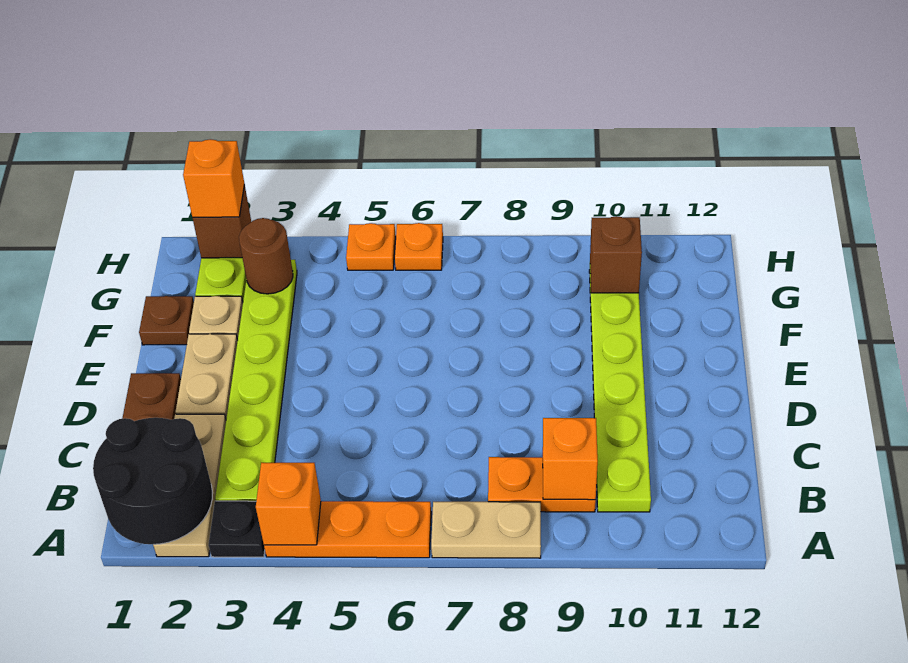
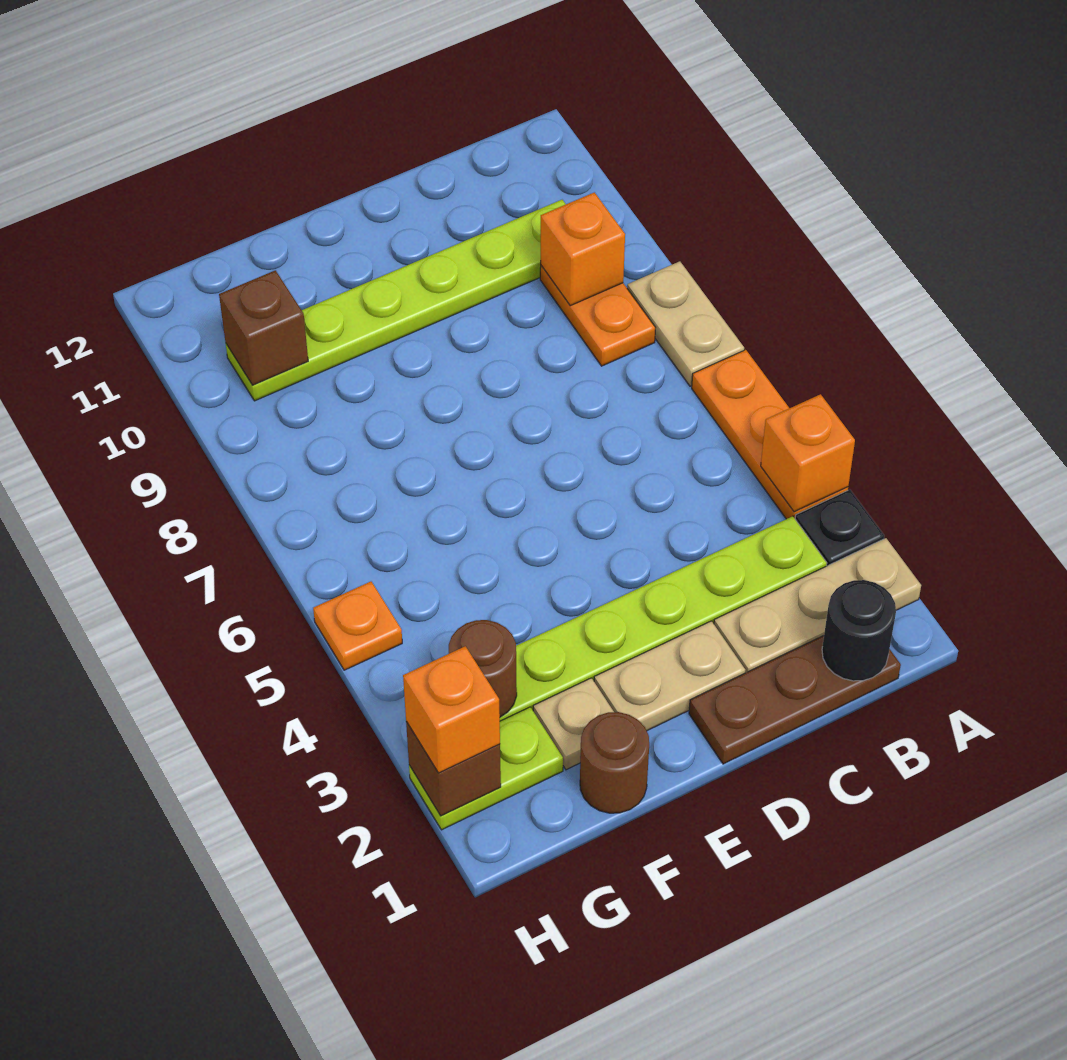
black round brick A1:B2 level 2 -> black round brick B1 level 2
brown plate F1 level 1 -> brown round brick F1 level 1
orange plate H6 level 1 -> none

